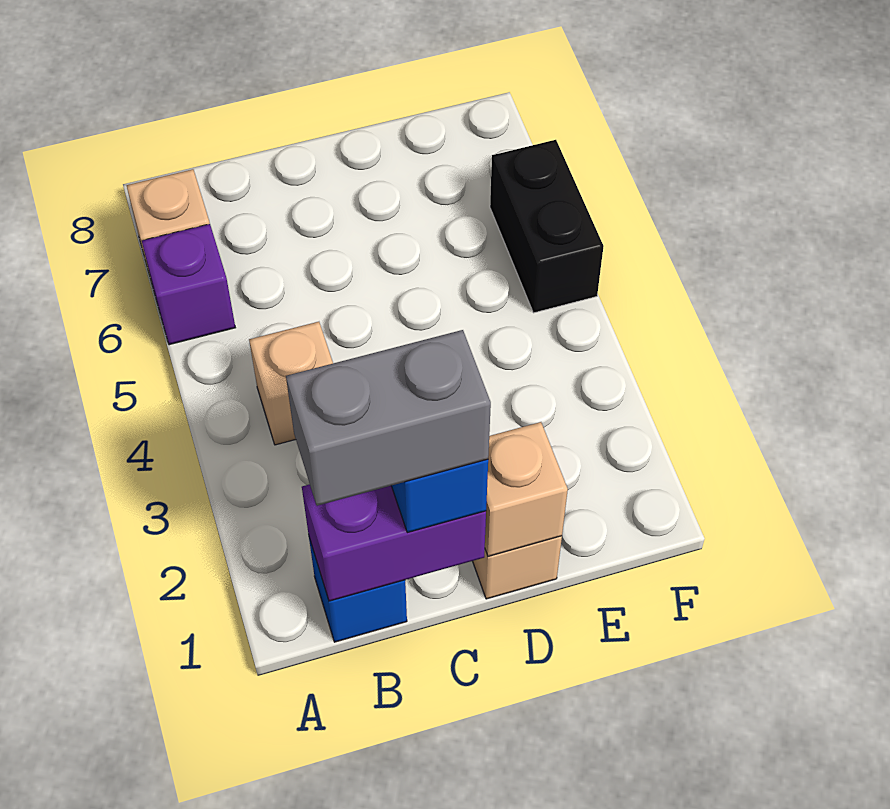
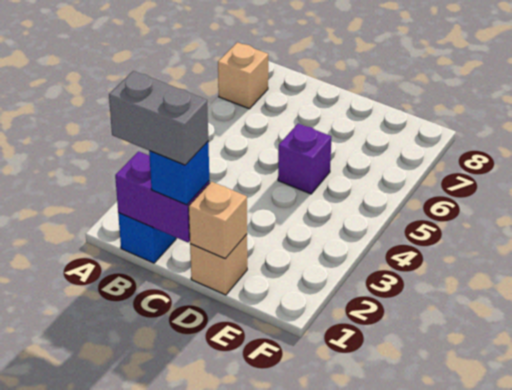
purple brick A6 level 1 -> purple brick D5 level 1
tan brick B4 level 1 -> none
black brick F5:F6 level 1 -> none

